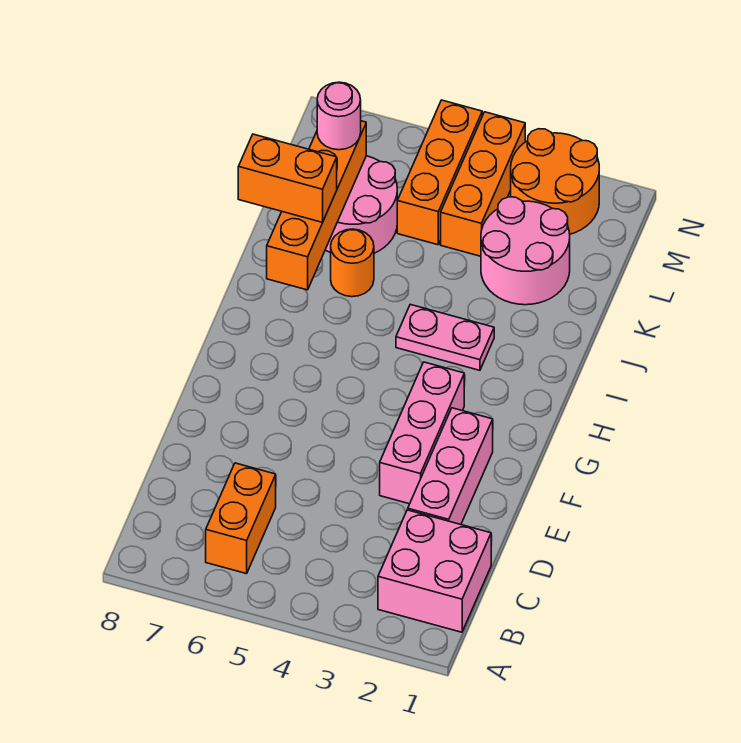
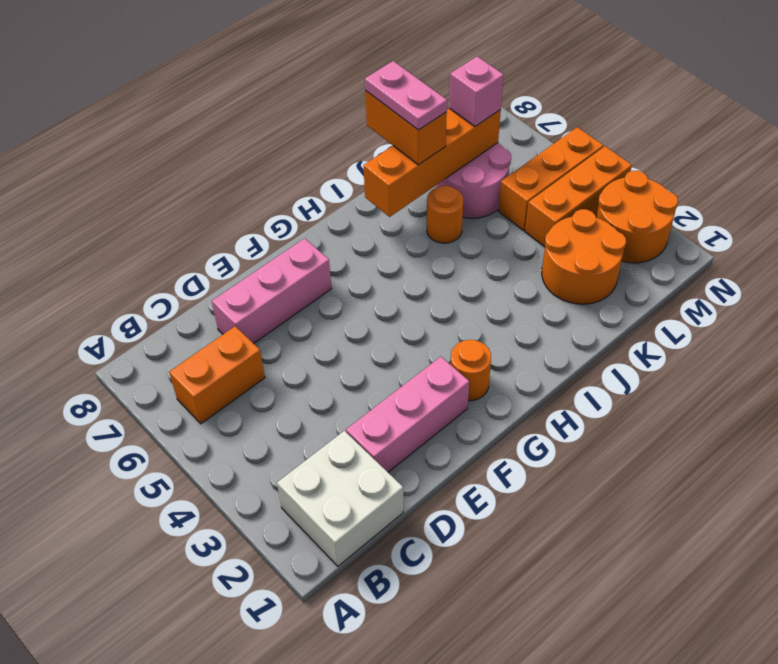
pink brick B1:C2 level 1 -> white brick B1:C2 level 1
pink brick E3:G3 level 1 -> pink brick D7:F7 level 1
none -> orange round brick G2 level 1
pink plate I3:I4 level 1 -> pink plate J7:J8 level 4
pink round brick K2:L3 level 1 -> orange round brick K2:L3 level 1
pink round brick L7 level 3 -> pink brick L7 level 3

